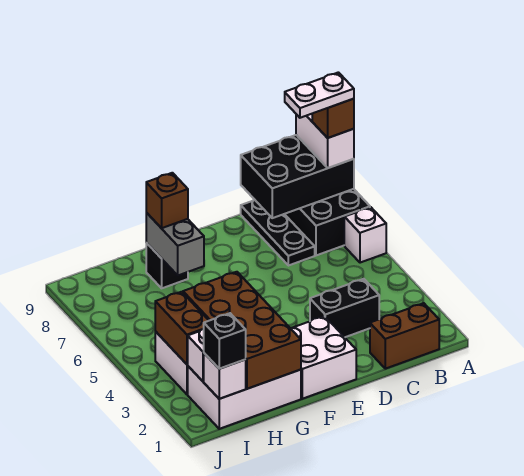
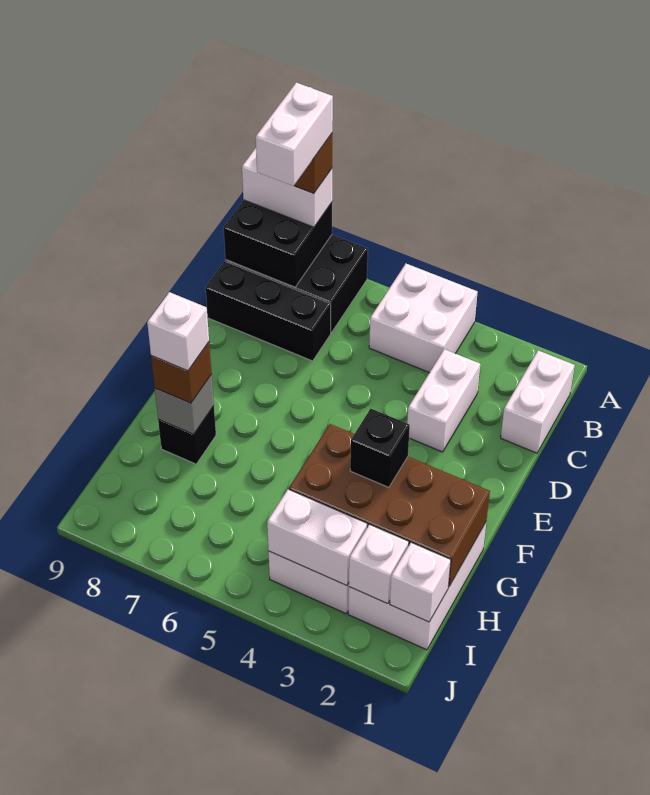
white brick A6 level 1 -> white brick G8 level 4
black brick A8:C9 level 2 -> black brick A8:B9 level 2
white plate A8:B8 level 5 -> white brick A8:B8 level 5
brown brick B1:C1 level 1 -> white brick B1:C1 level 1
black brick C3:D3 level 1 -> white brick C3:D3 level 1
black plate C7:C9 level 1 -> black brick C7:C9 level 1
white brick E1:F2 level 1 -> white brick A4:B5 level 1
grey brick G7:G8 level 2 -> grey brick G8 level 2
black brick I1 level 3 -> black brick G3 level 3
brown brick I3:I4 level 2 -> white brick I3:I4 level 2

